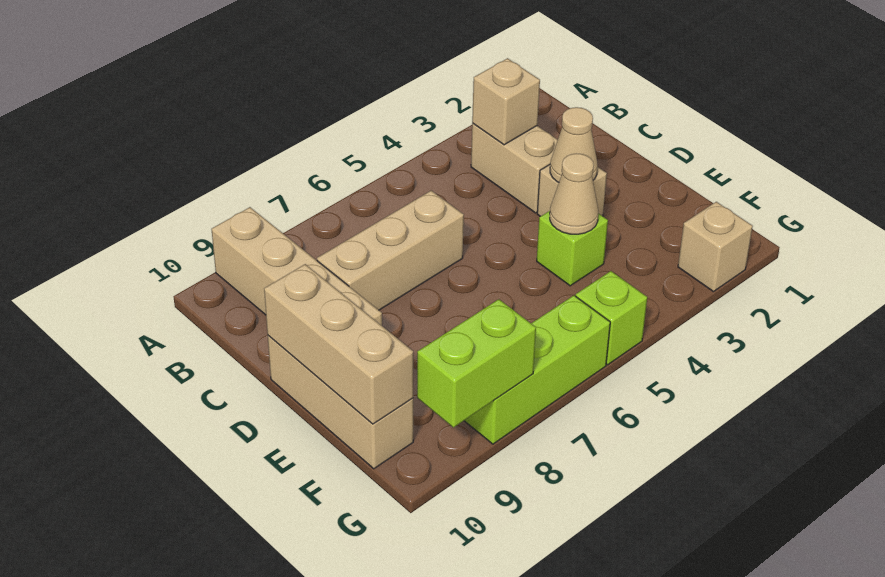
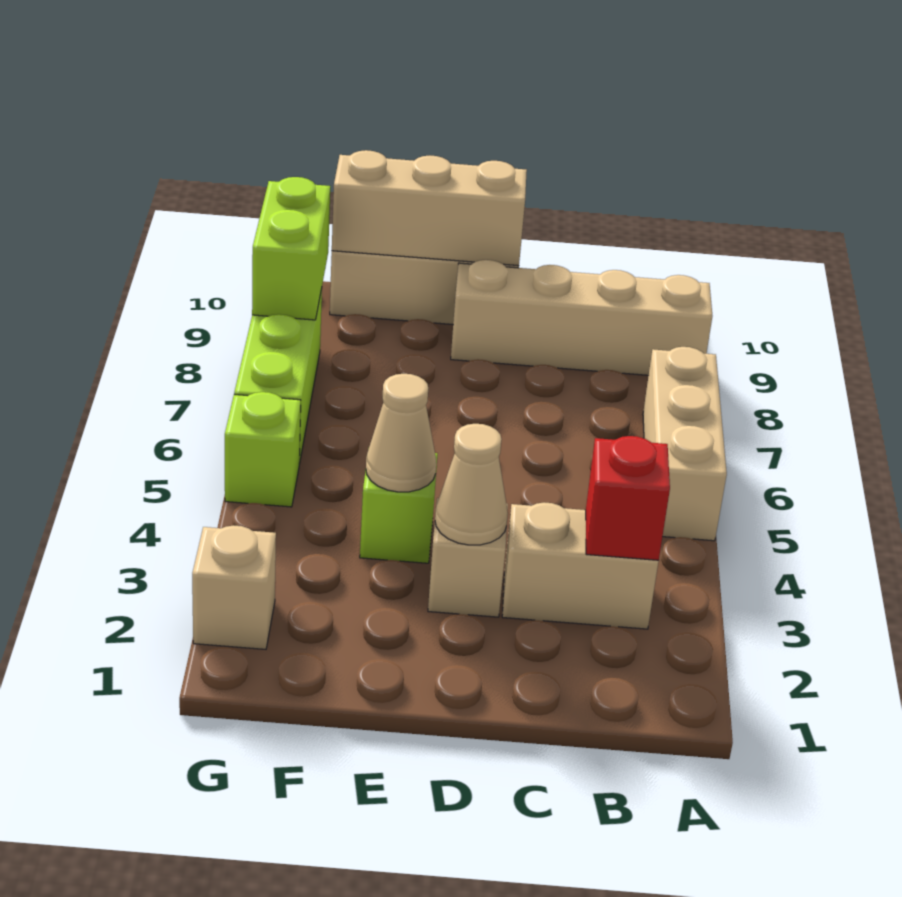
tan brick B3 level 2 -> red brick B3 level 2
tan brick C6:C8 level 1 -> tan brick A5:A7 level 1

